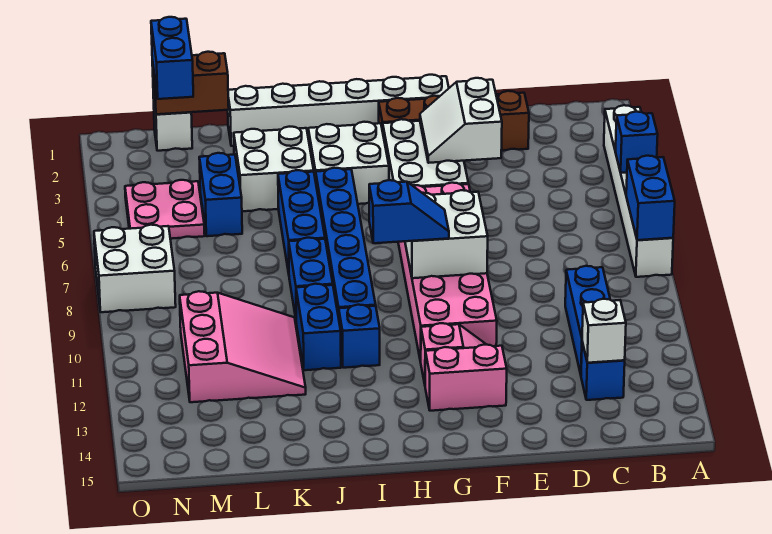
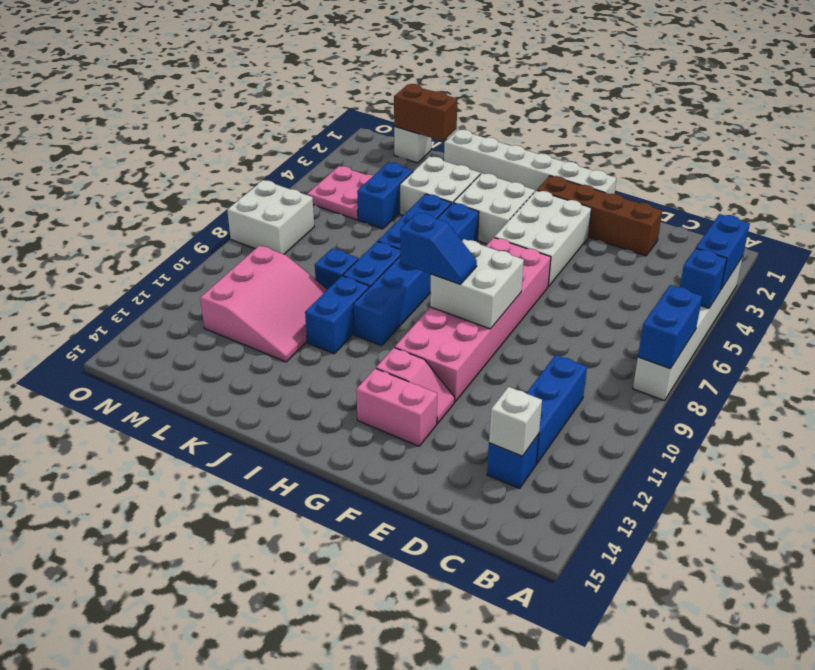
white slope E3:F4 level 2 top E -> none
blue brick I11 level 1 -> blue brick K9 level 1
blue brick M1:M2 level 3 -> blue brick A3:A4 level 2

